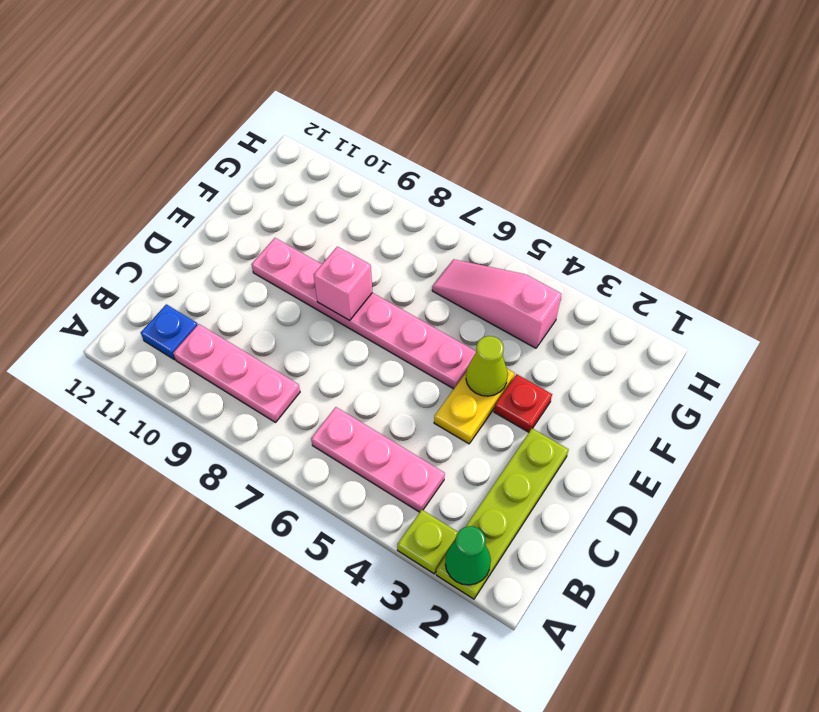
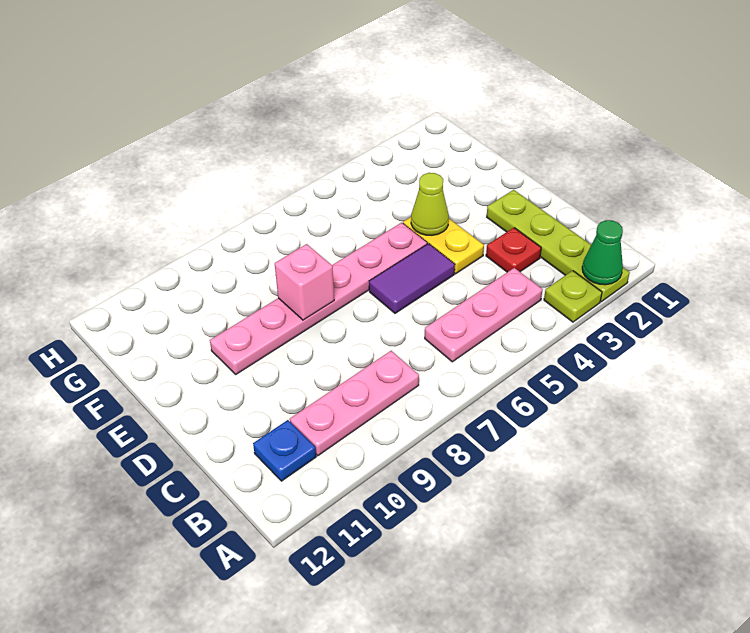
none -> purple tile D5:D6 level 1
red plate E3 level 1 -> red plate C3 level 1
pink slope G4:G6 level 1 top 4 -> none

